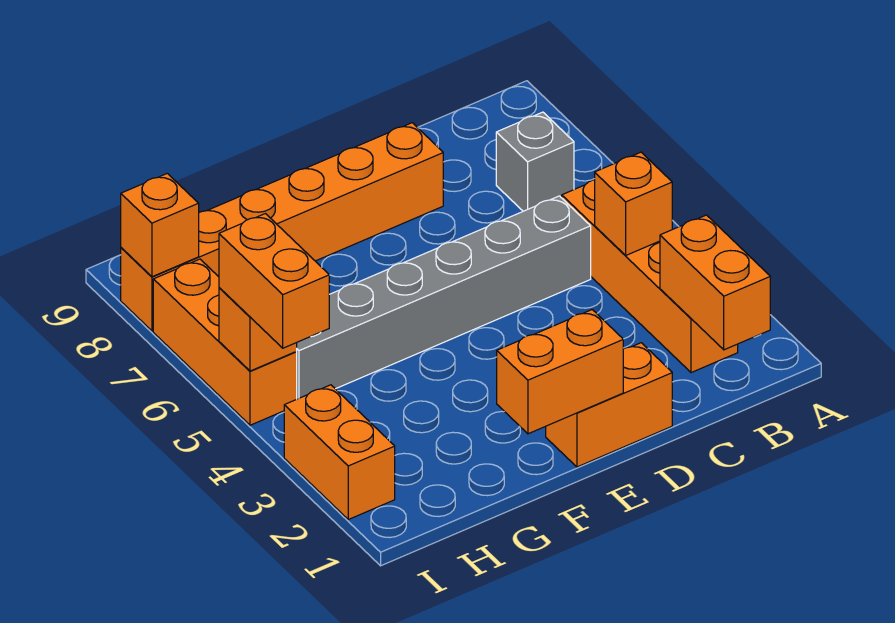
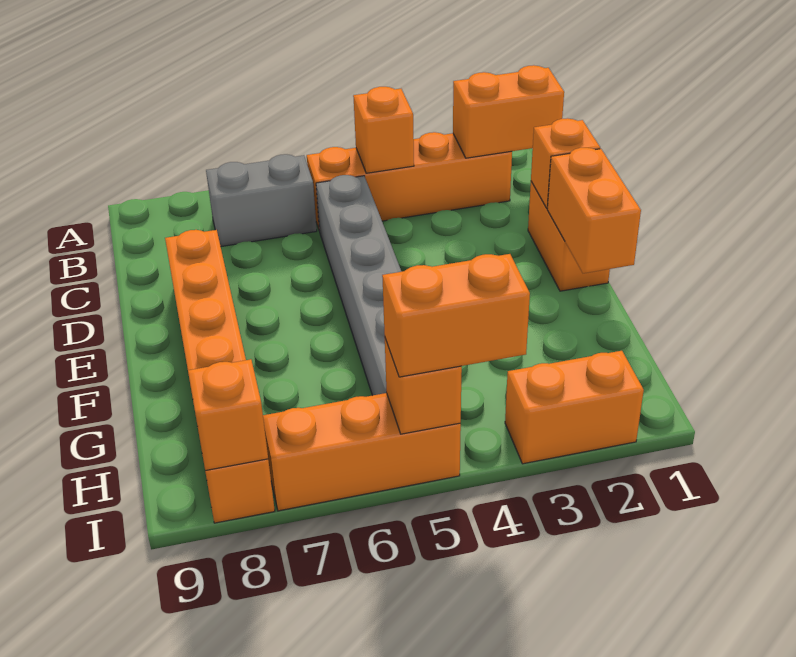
grey brick B7 level 1 -> grey brick B6:B7 level 1
none -> orange brick D1 level 2

